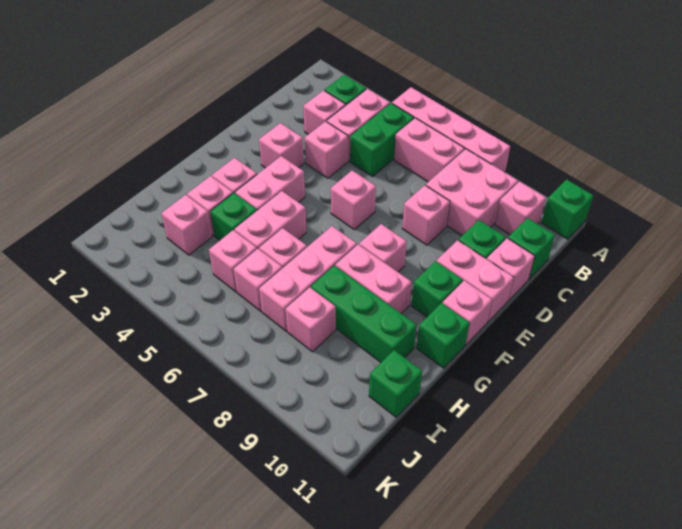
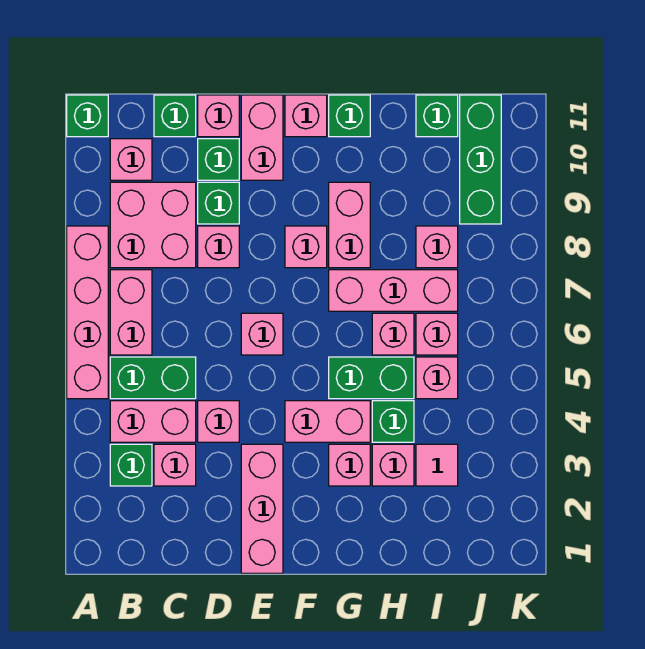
pink brick E3 level 1 -> pink brick E1:E3 level 1
green brick F10 level 1 -> green brick D9 level 1
pink brick G5:H5 level 1 -> green brick G5:H5 level 1
green brick H8:H10 level 1 -> green brick J9:J11 level 1
pink brick I3 level 1 -> pink tile I3 level 1

